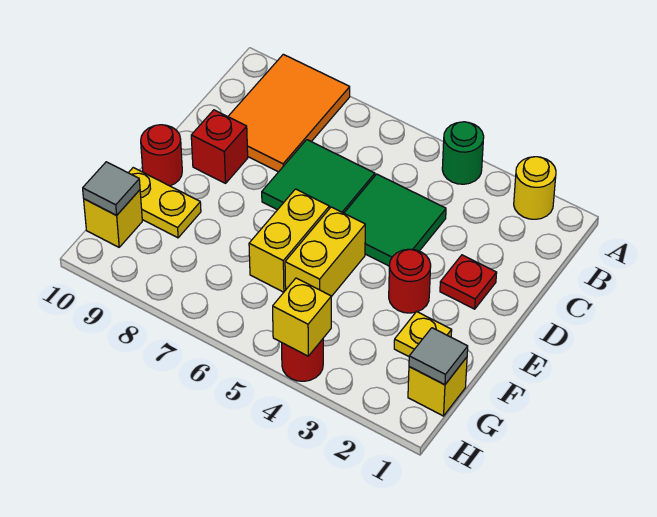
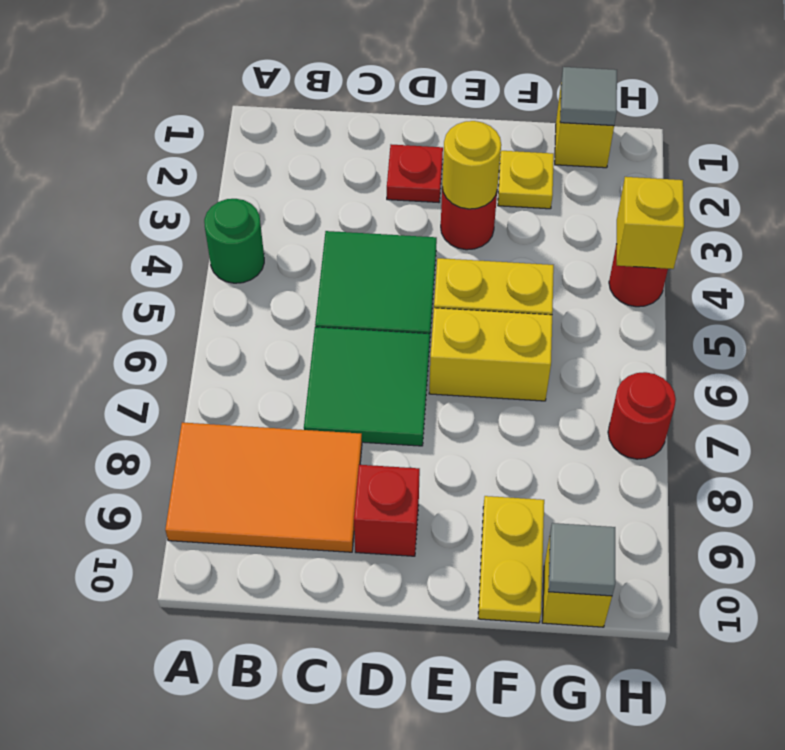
yellow round brick A2 level 1 -> yellow round brick E3 level 2
red round brick E10 level 1 -> red round brick H7 level 1

